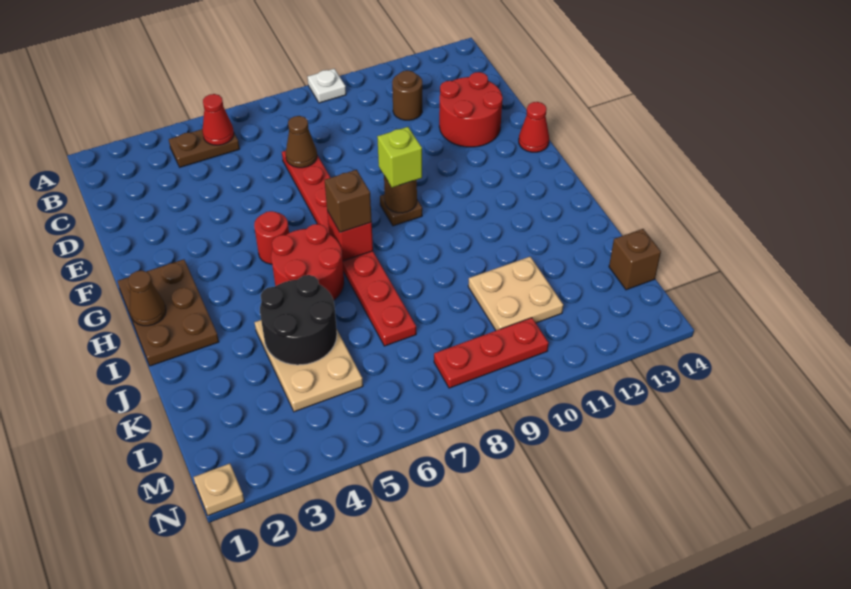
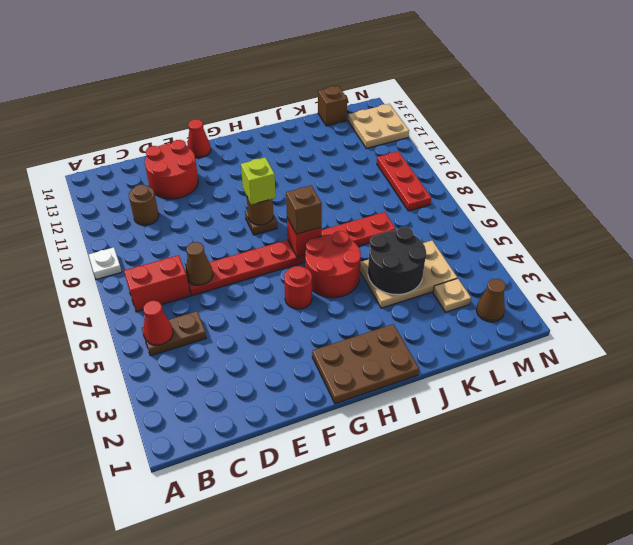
brown plate B4:B5 level 1 -> brown plate B5:C5 level 1
none -> red brick B7:C7 level 1
brown cone H1 level 2 -> brown cone M2 level 1
tan plate K10:L11 level 1 -> tan plate M12:N13 level 1
tan plate N1 level 1 -> tan plate L3 level 1

